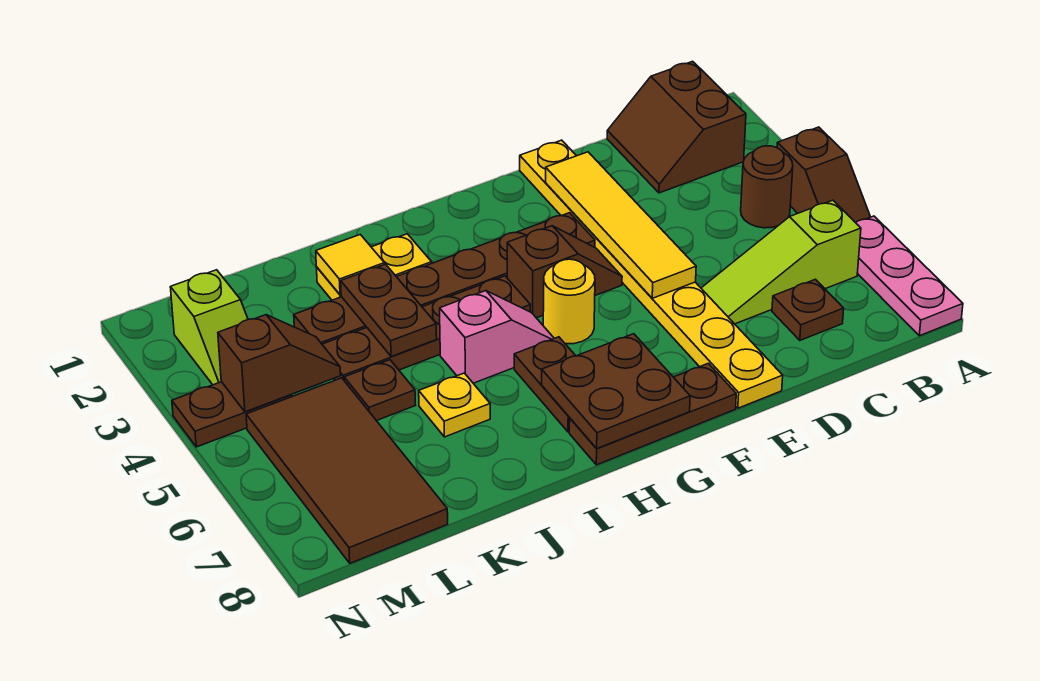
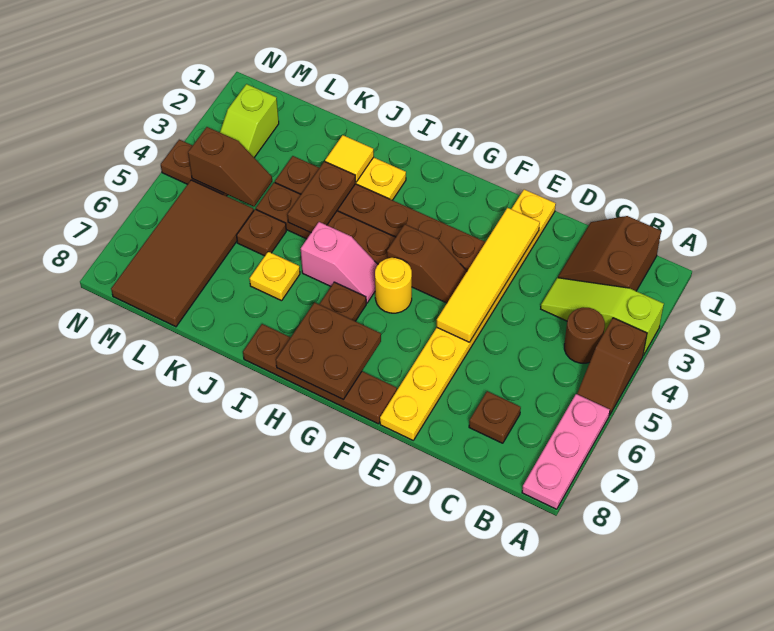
lime slope B6:D6 level 1 top B -> lime slope A3:C3 level 1 top A
brown plate F8:H8 level 1 -> brown plate F8:I8 level 1

